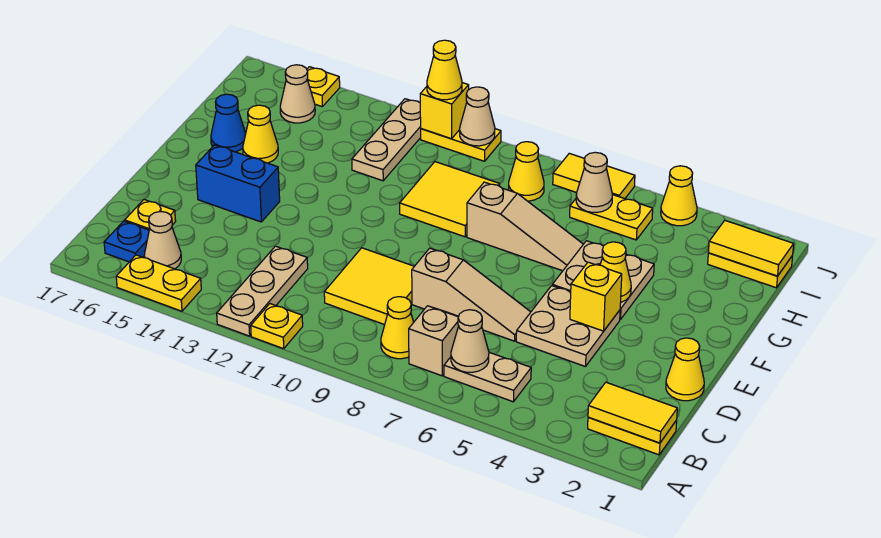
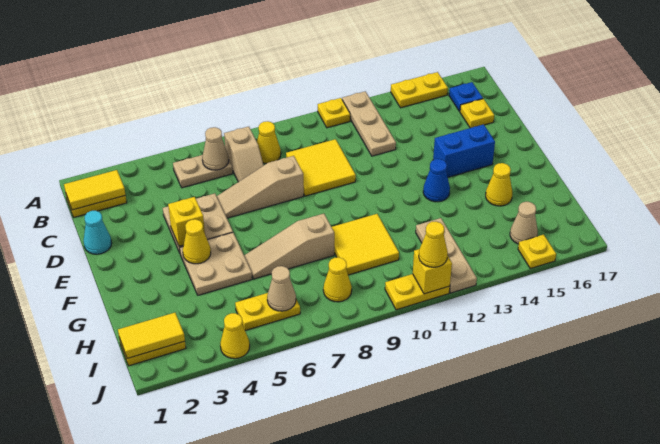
tan cone B15 level 1 -> none
yellow cone D1 level 1 -> cyan cone D1 level 1
blue cone G16 level 1 -> blue cone F13 level 1
yellow tile J6:J7 level 1 -> none
tan cone J10 level 2 -> none

